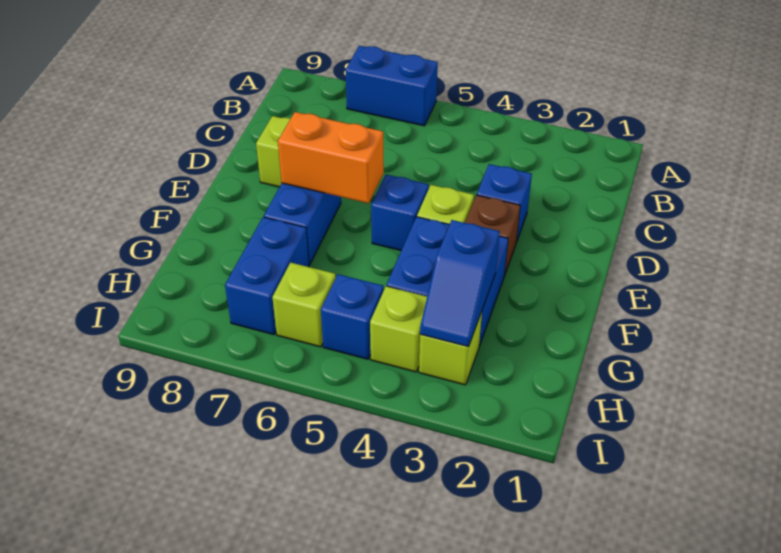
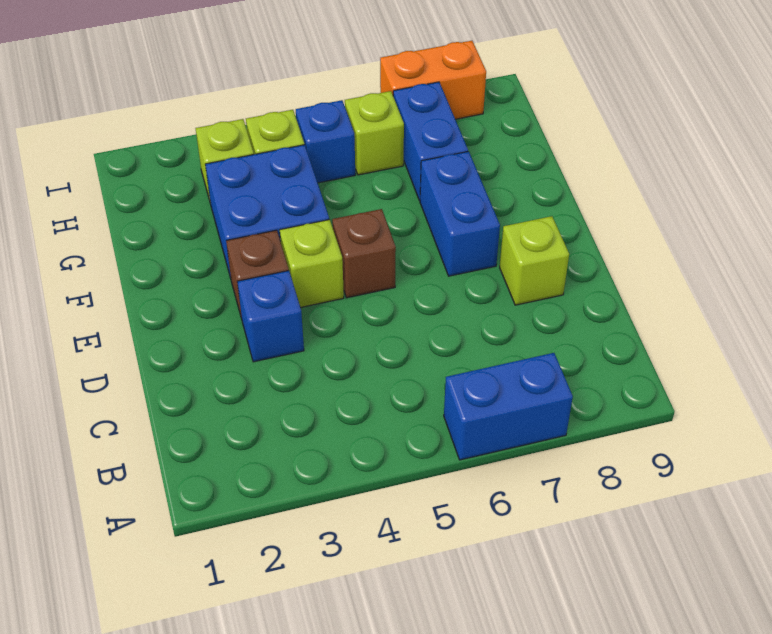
blue brick E5 level 1 -> brown brick E5 level 1
orange brick E6:E7 level 2 -> orange brick I7:I8 level 1
blue slope G3:H3 level 2 top G -> none

